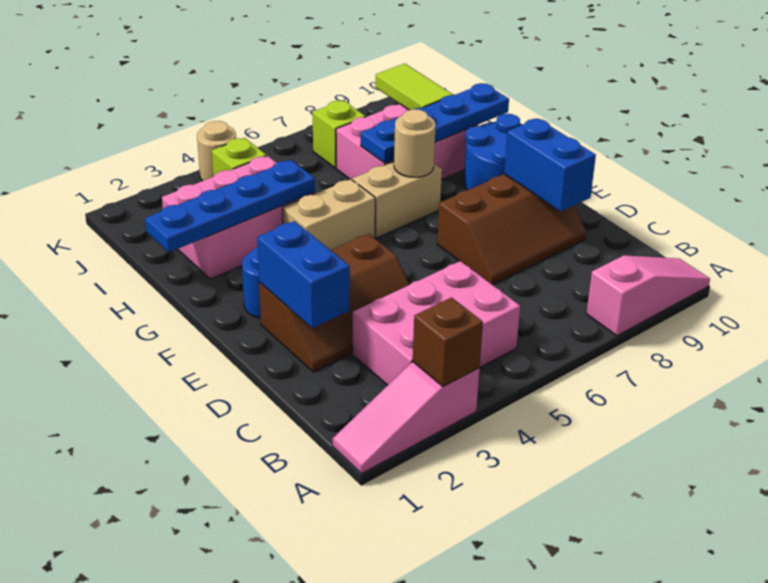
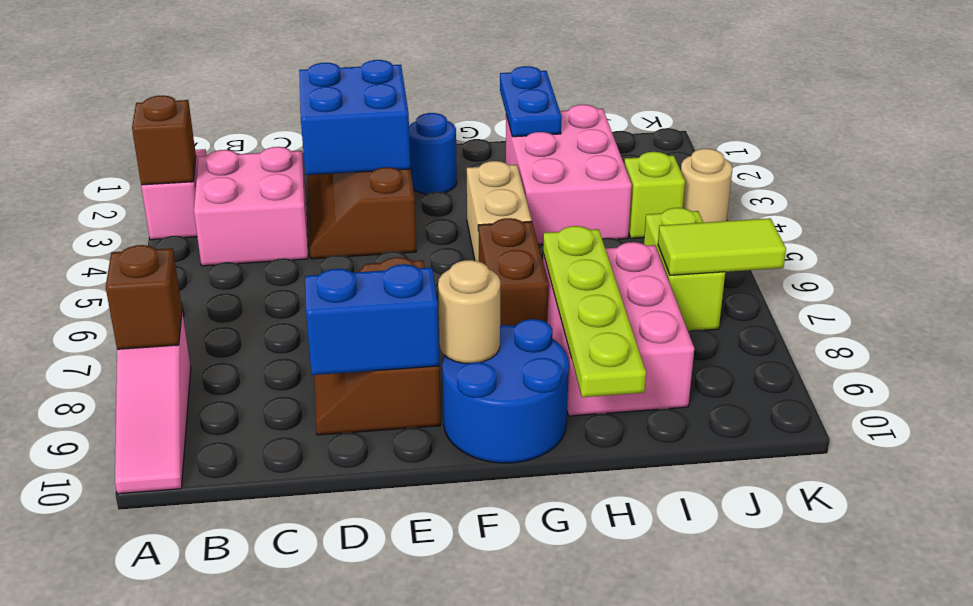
none -> brown brick A8 level 2
pink brick B3:C5 level 1 -> pink brick B3:C4 level 1
blue brick D2:E2 level 2 -> blue brick D2:E3 level 2
tan brick G6:G7 level 1 -> brown brick G6:G7 level 1
tan round brick G7 level 2 -> tan round brick F9 level 2
blue plate H1:H4 level 2 -> blue plate H1:H2 level 2
blue plate H7:H10 level 2 -> lime plate H7:H10 level 2
lime tile I9:J9 level 2 -> lime tile J7:K7 level 2
lime brick J7 level 1 -> lime brick J6:J7 level 1

